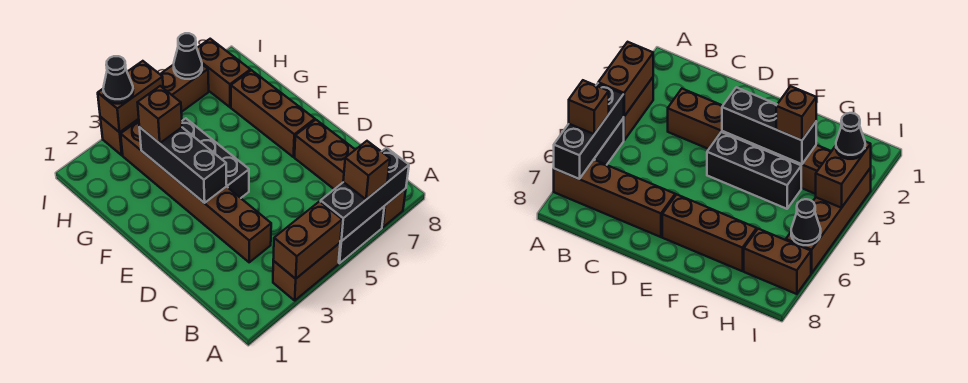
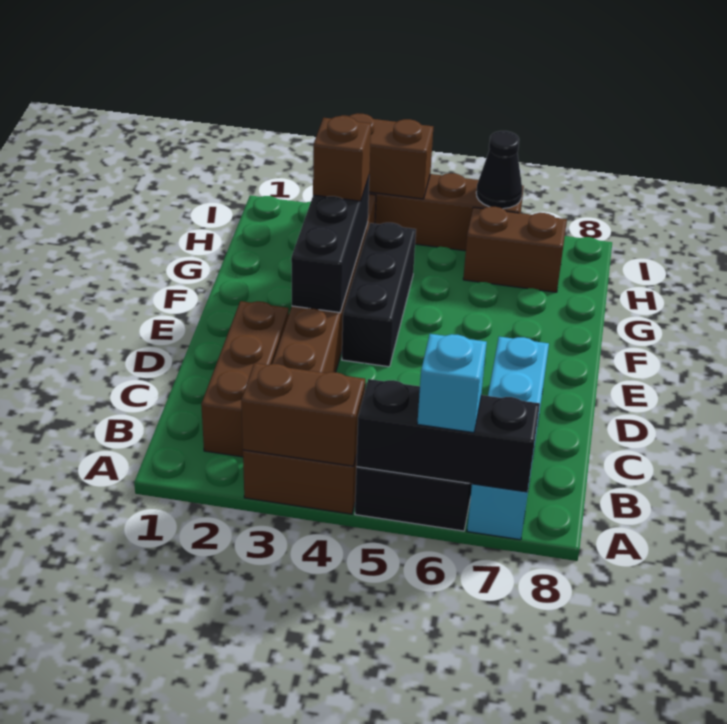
brown brick A6 level 3 -> cyan brick A6 level 3
brown brick A7:D7 level 1 -> cyan brick A7:D7 level 1
brown brick E7:G7 level 1 -> brown brick B2:D2 level 1
brown brick H7:I7 level 1 -> brown brick H6:H7 level 1
black cone I3 level 3 -> none

